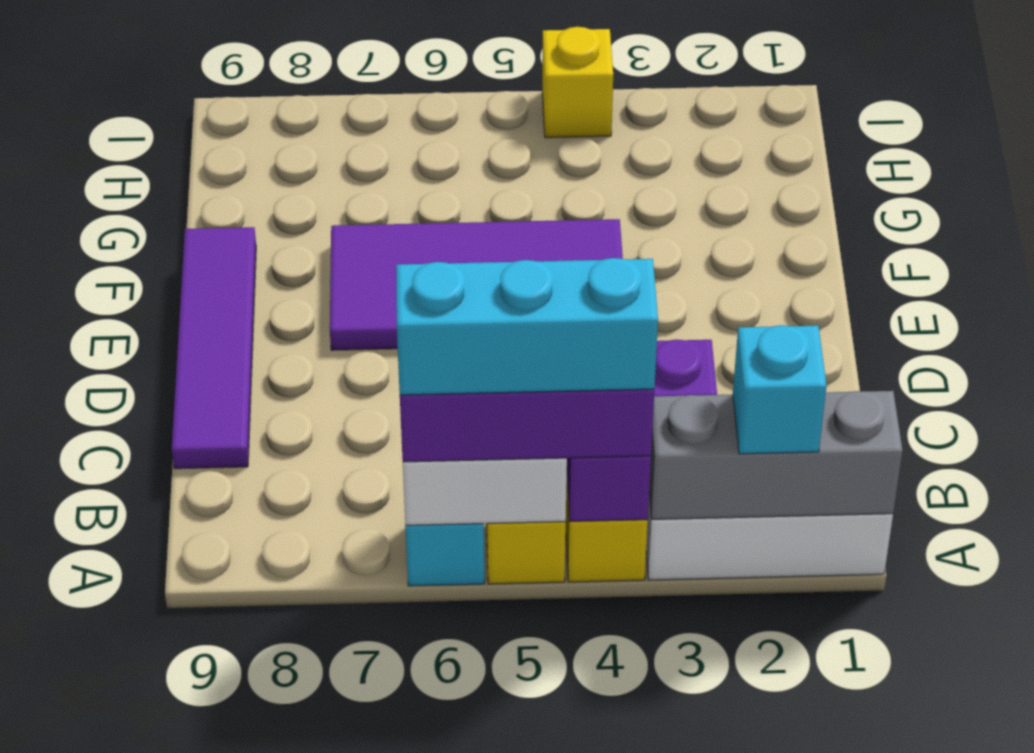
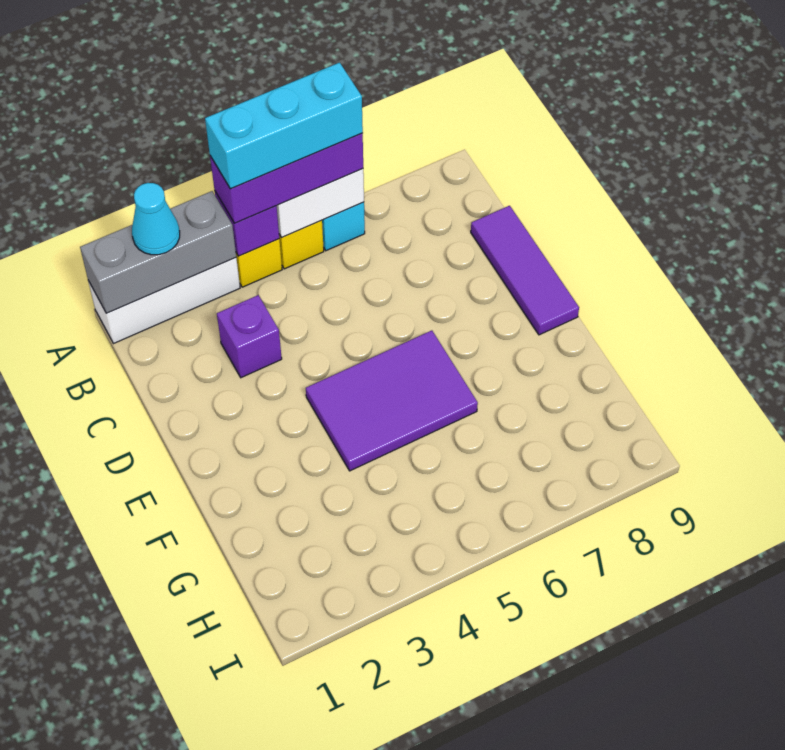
cyan brick A2 level 3 -> cyan cone A2 level 3
purple tile C9:F9 level 1 -> purple tile C9:E9 level 1
purple tile E4:F7 level 1 -> purple tile E4:F6 level 1
yellow brick I4 level 1 -> none

